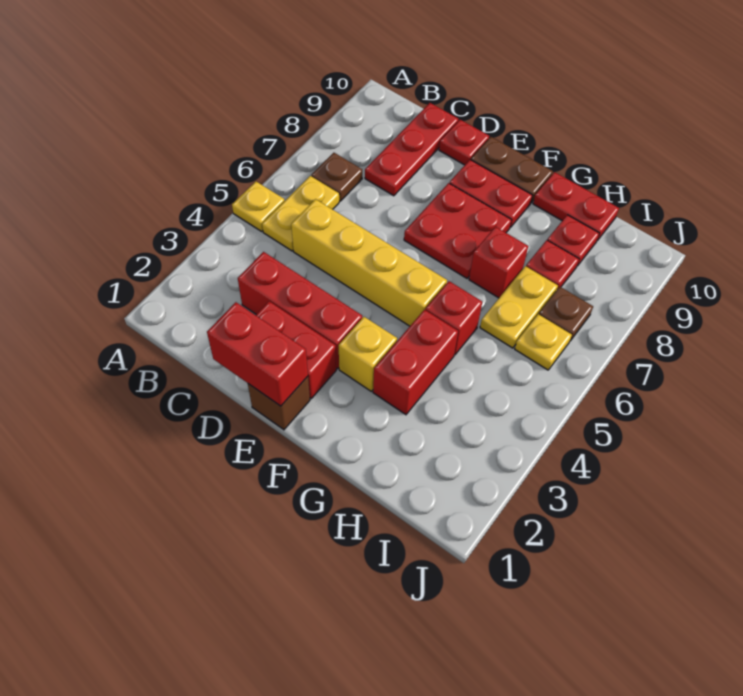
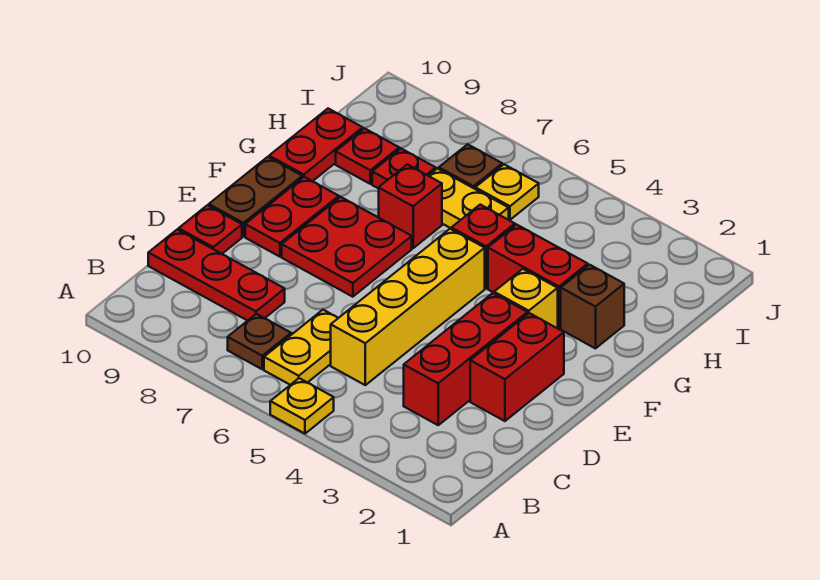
yellow plate B5:B6 level 1 -> yellow plate B6:C6 level 1
red brick D1:E1 level 2 -> none
brown brick E1 level 1 -> brown brick G2 level 1

